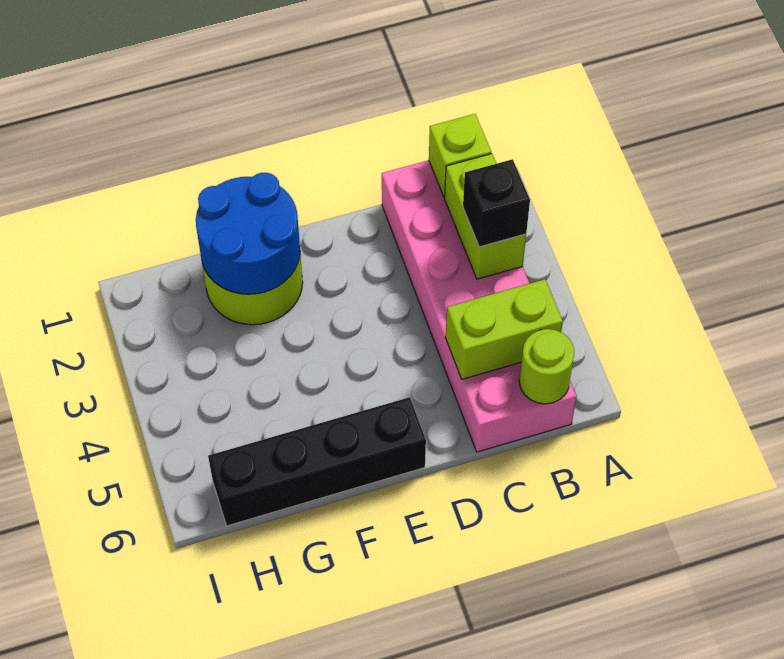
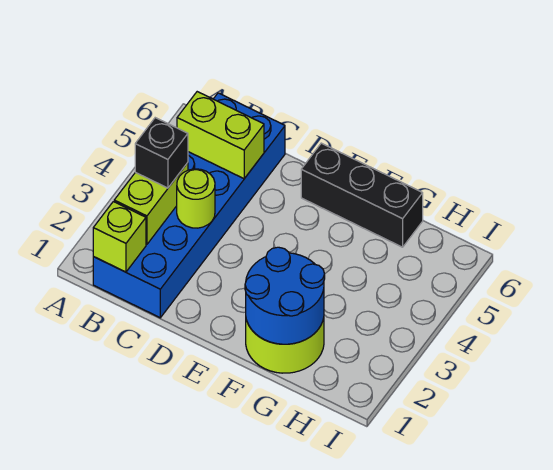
pink brick B1:C6 level 1 -> blue brick B1:C6 level 1
lime round brick B6 level 2 -> lime round brick C3 level 2
black brick E6:H6 level 1 -> black brick E6:G6 level 1

